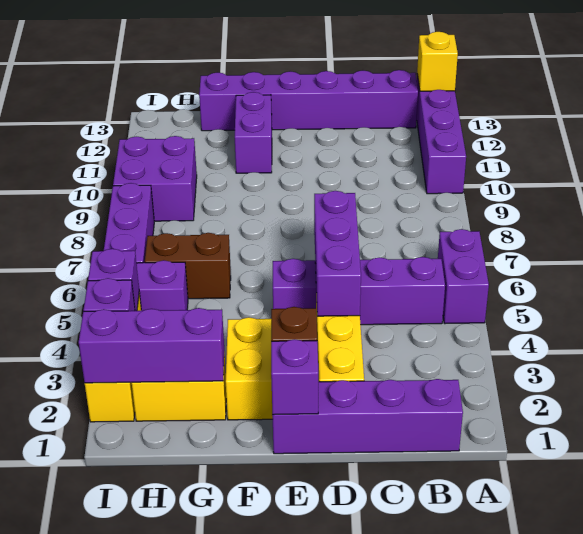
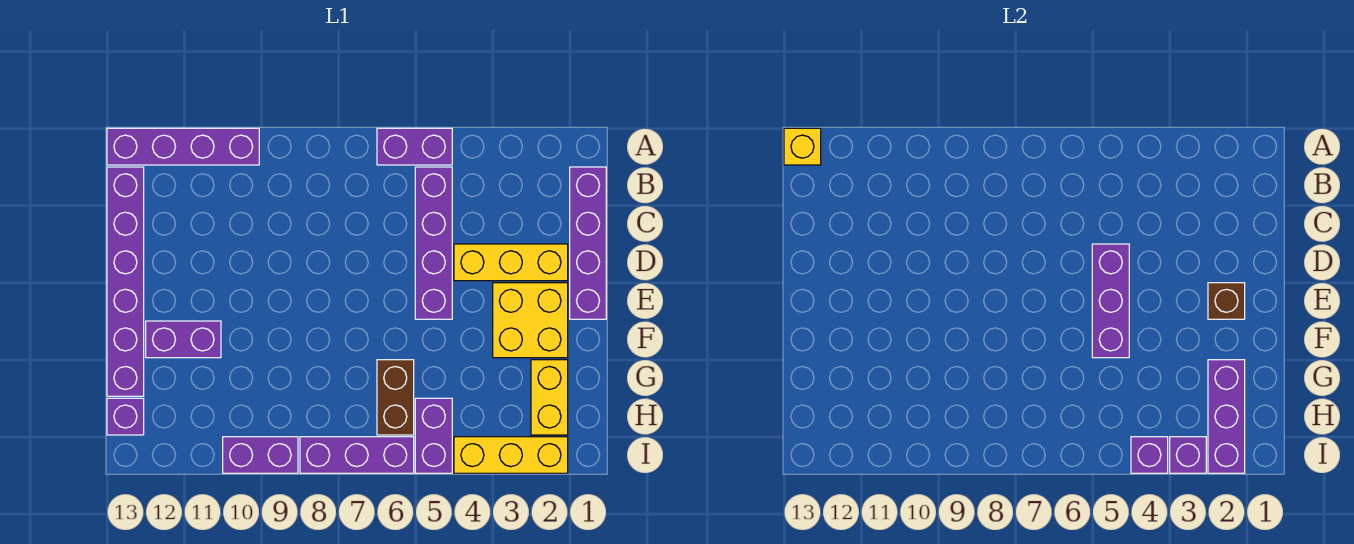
purple brick D4:D6 level 2 -> purple brick D5:F5 level 2
purple brick E1 level 2 -> purple brick H13 level 1
purple brick H9:I10 level 1 -> purple brick I9:I10 level 1

